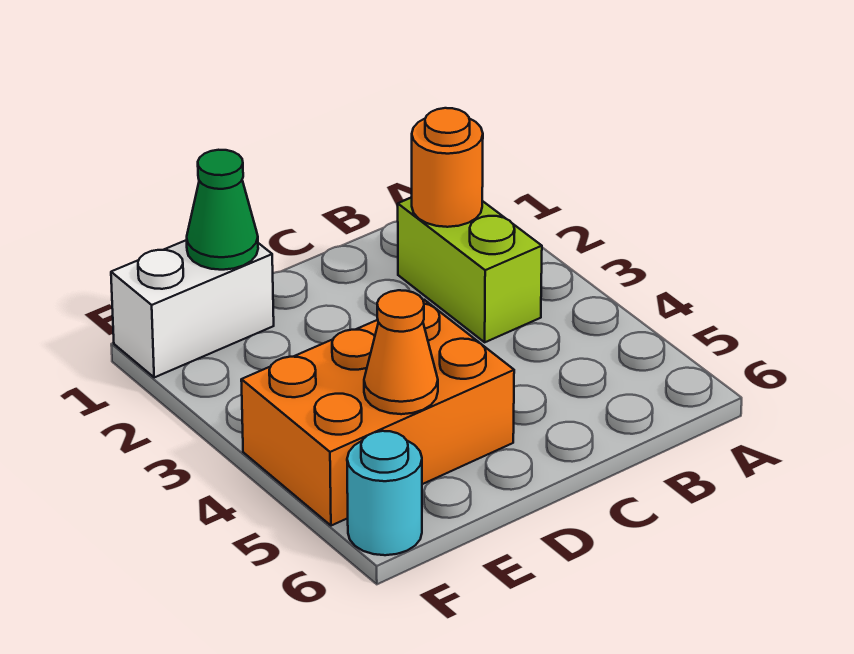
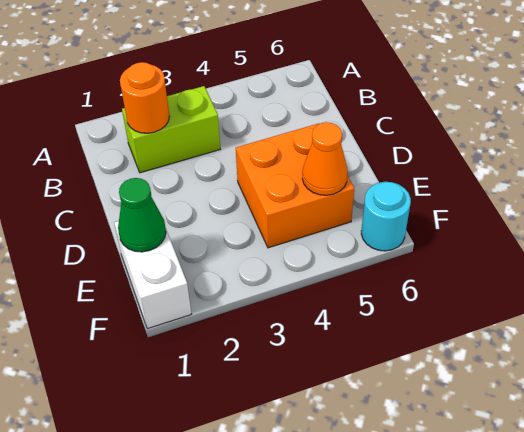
orange brick D4:F5 level 1 -> orange brick D4:E5 level 1

